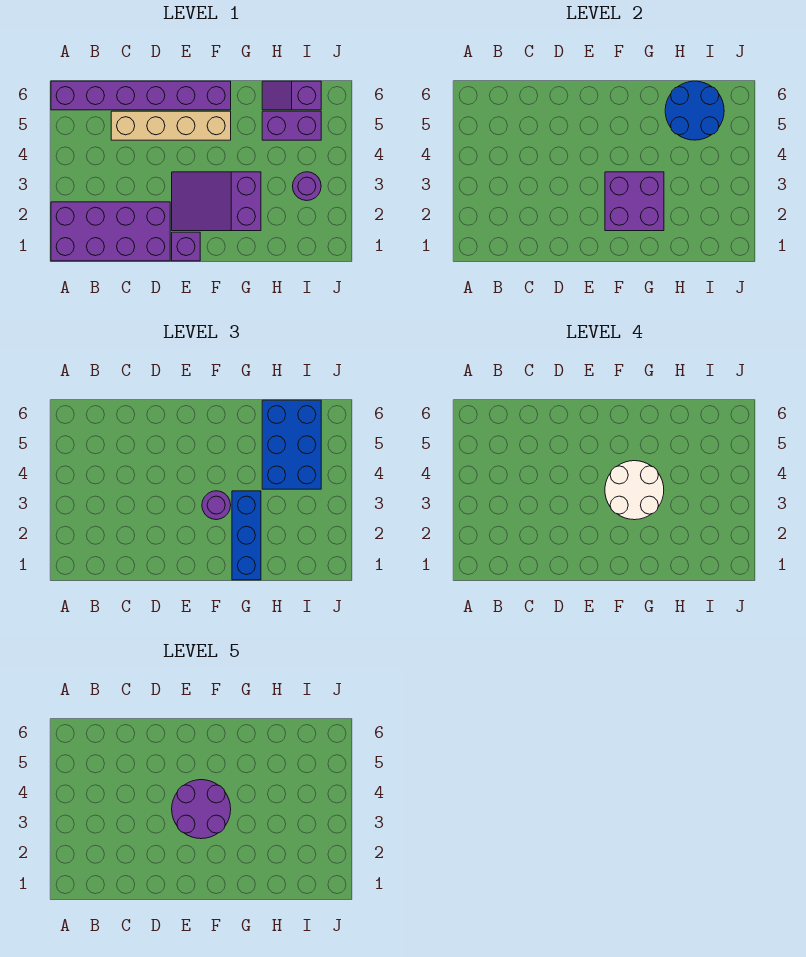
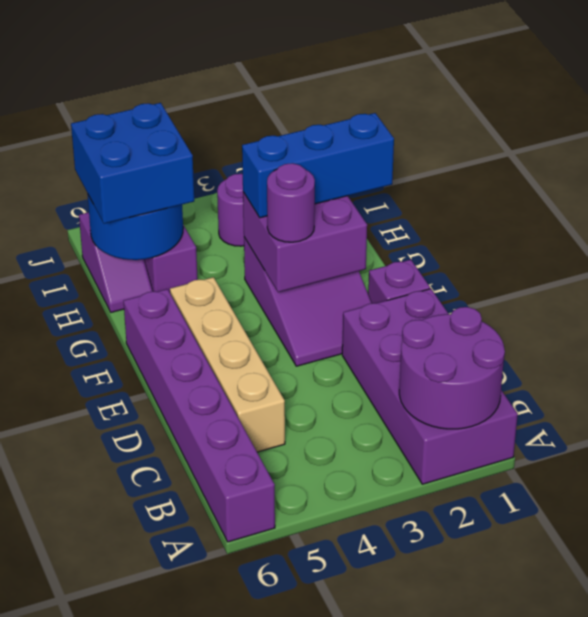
purple round brick E3:F4 level 5 -> purple round brick A1:B2 level 2
white round brick F3:G4 level 4 -> none
blue brick H4:I6 level 3 -> blue brick H5:I6 level 3

